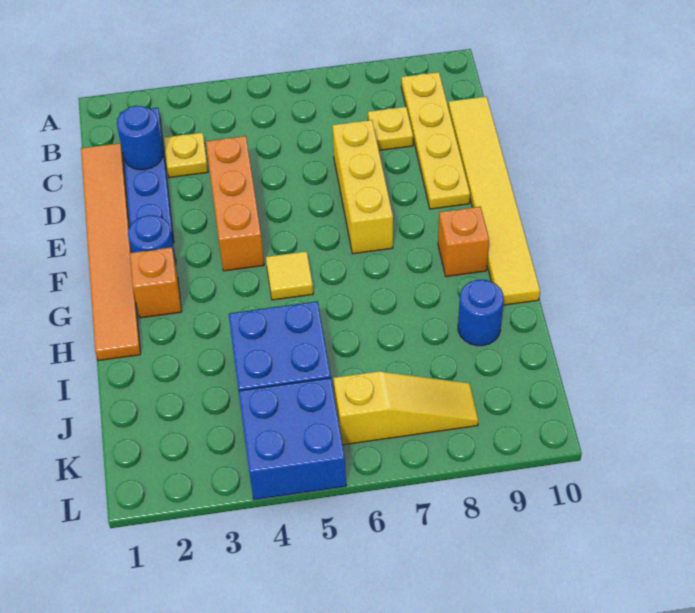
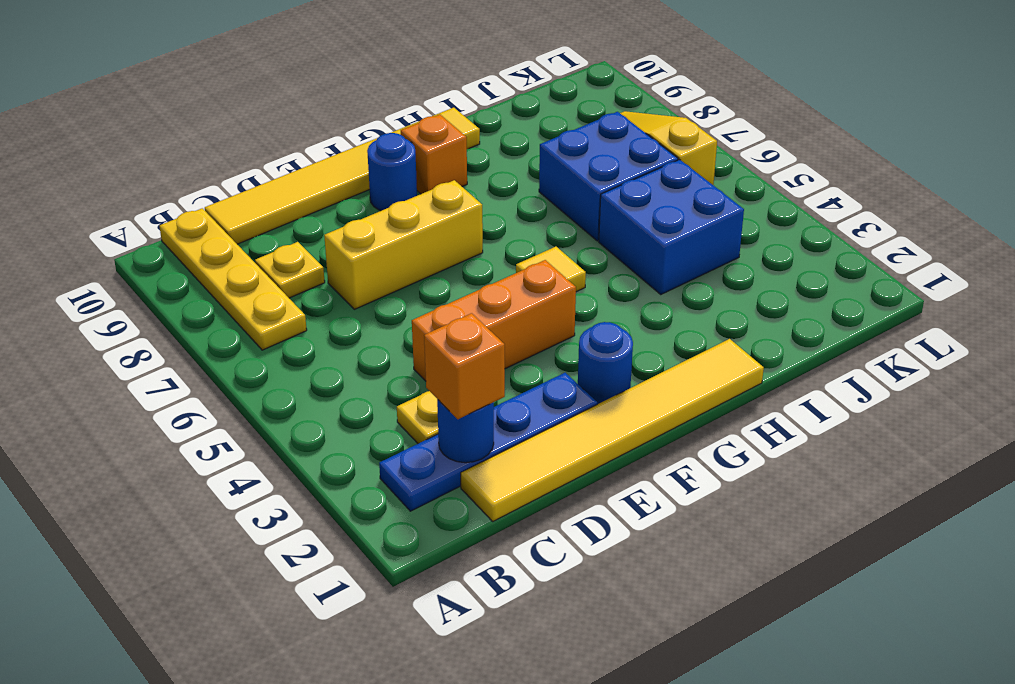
yellow plate B9:E9 level 1 -> yellow plate B7:B10 level 1
orange tile C1:H1 level 1 -> yellow tile C1:H1 level 1
orange brick G2 level 1 -> orange brick C2 level 3
blue round brick I9 level 1 -> blue round brick F9 level 1
blue brick K4:L5 level 1 -> blue brick I6:J7 level 1

